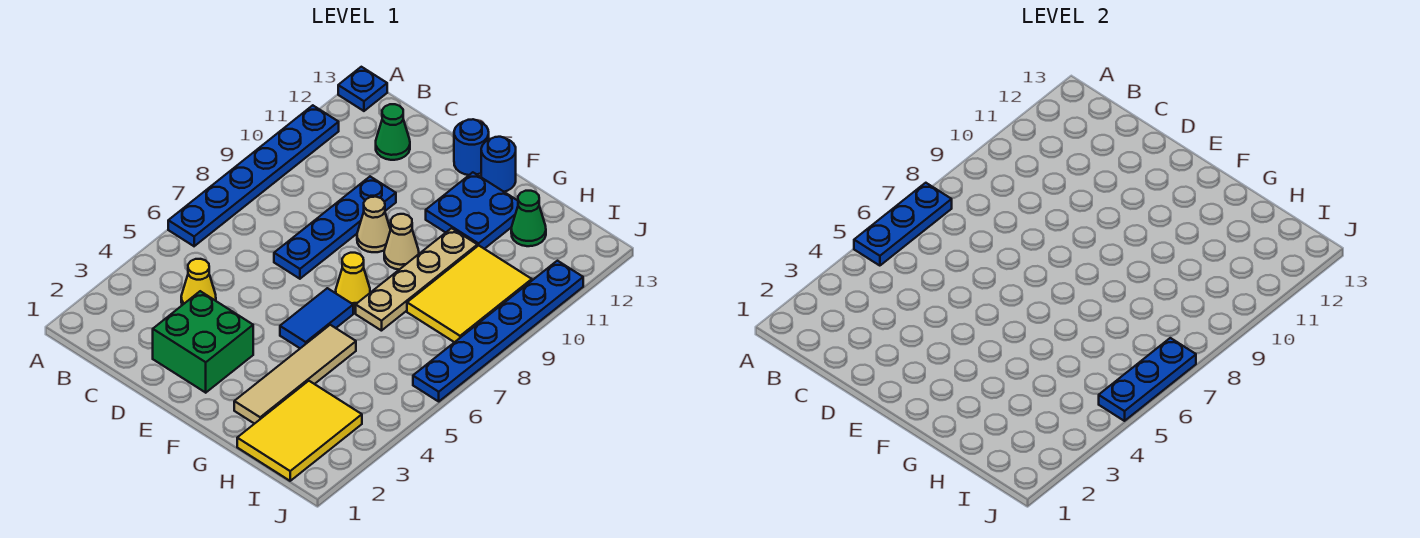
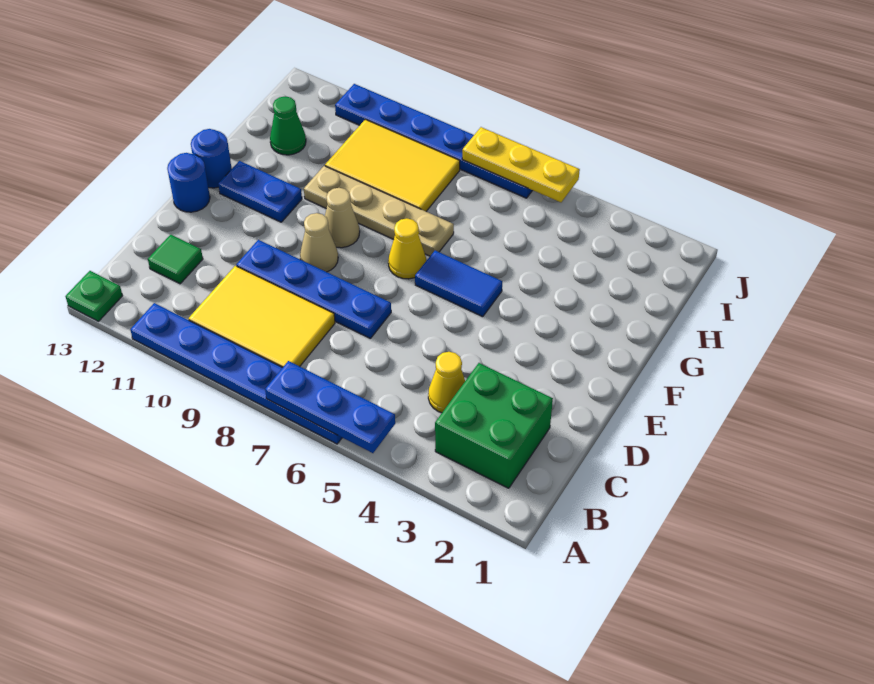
blue plate A13 level 1 -> green plate A13 level 1
green cone C12 level 1 -> green tile C12 level 1
green brick D2:E3 level 1 -> green brick B2:C3 level 1
blue plate F11:G12 level 1 -> blue plate F11:F12 level 1
tan tile G2:G5 level 1 -> none
yellow tile H1:I3 level 1 -> yellow tile B8:C10 level 1
blue plate J5:J7 level 2 -> yellow plate J5:J7 level 2

